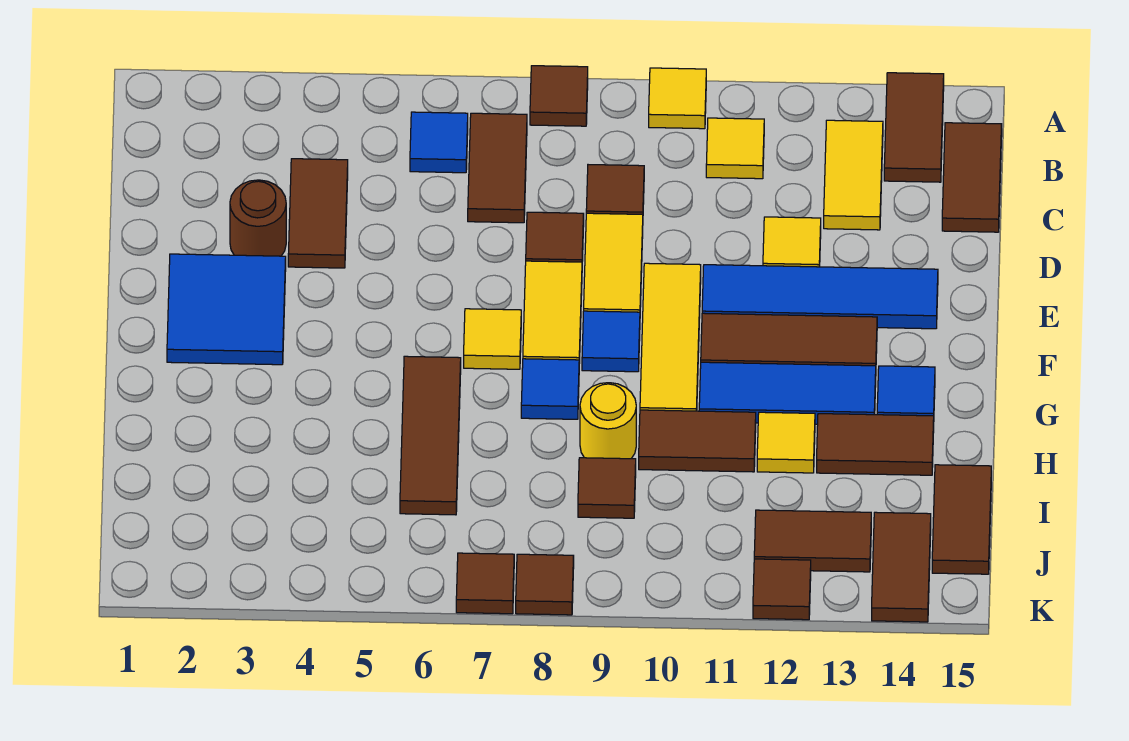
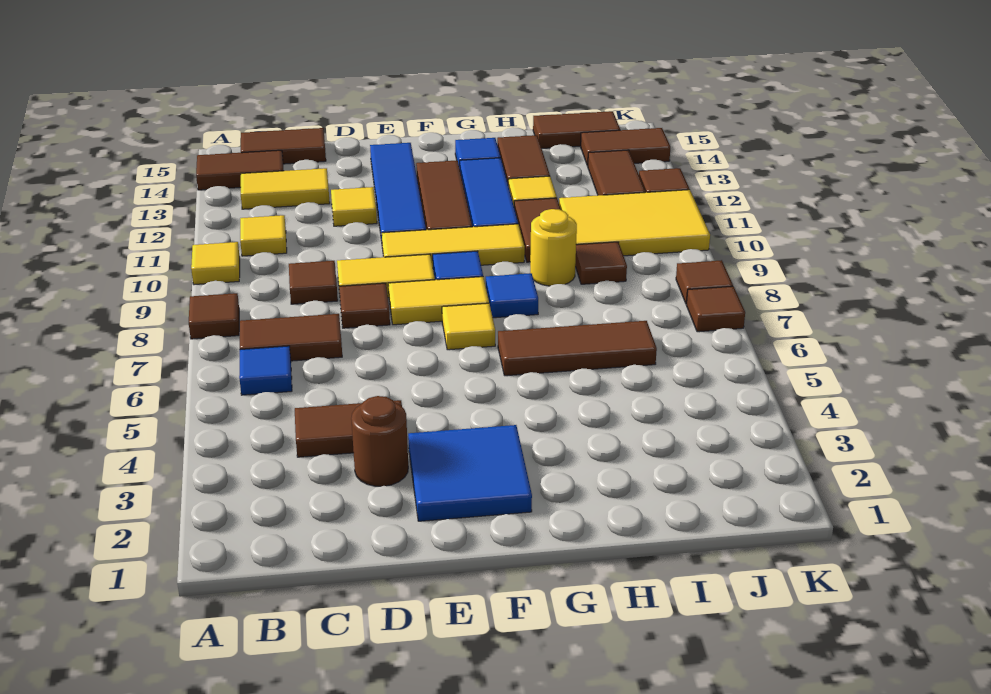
none -> yellow tile I10:K11 level 1

